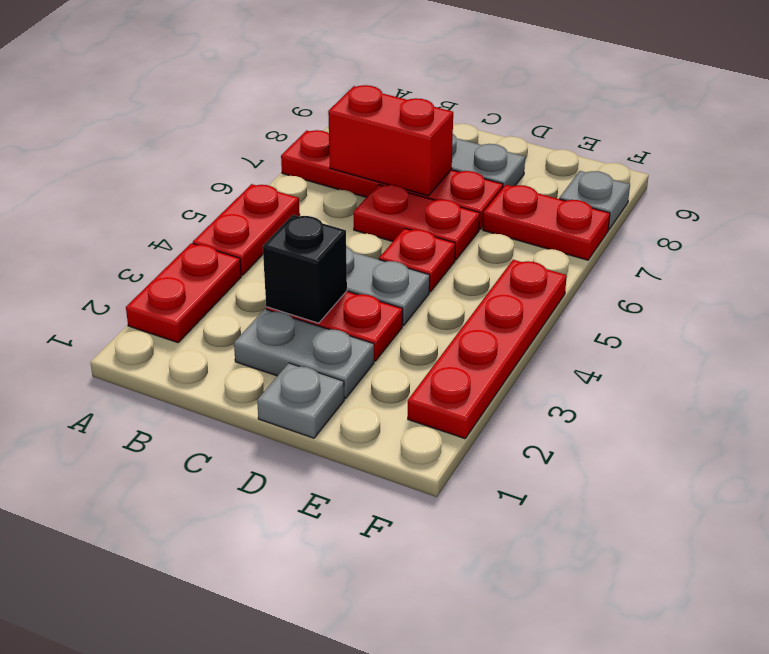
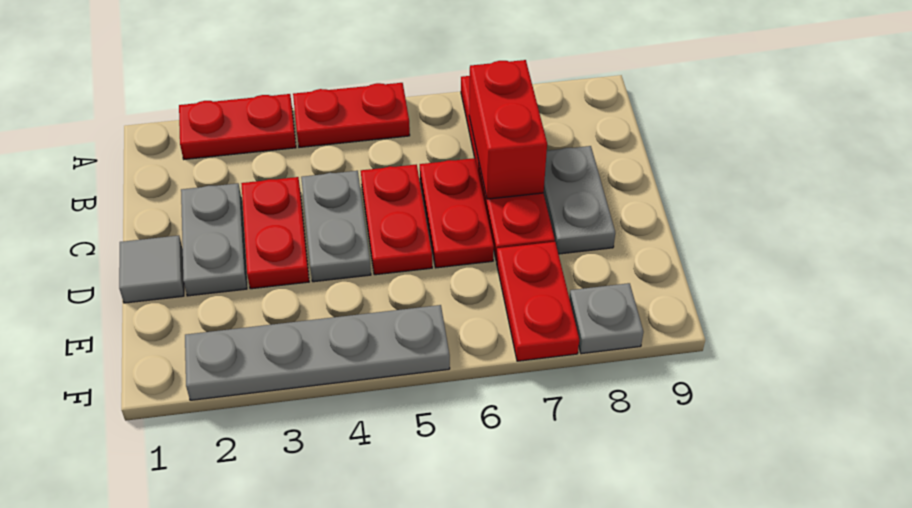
black brick C3 level 2 -> none
grey plate D1 level 1 -> grey tile D1 level 1
red plate D5 level 1 -> red plate C5:D5 level 1
red plate F2:F5 level 1 -> grey plate F2:F5 level 1

